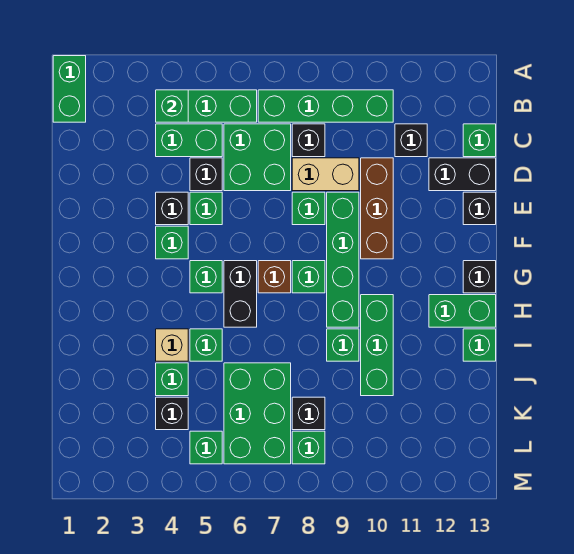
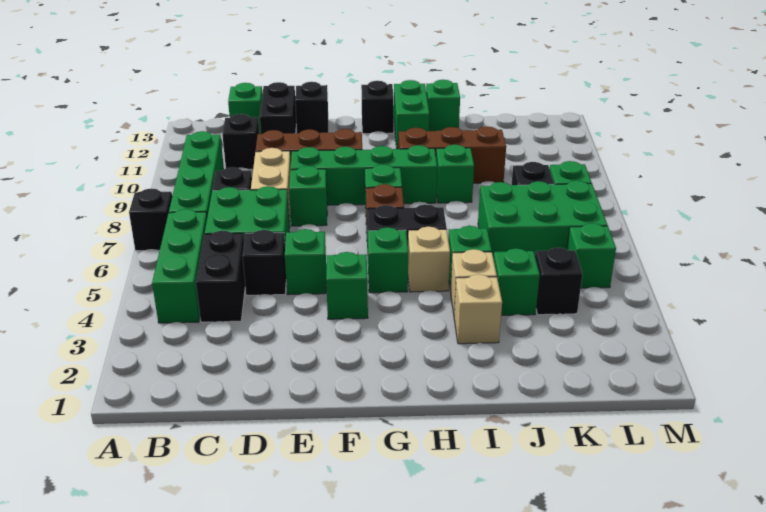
green brick A1:B1 level 1 -> none
green brick B4 level 2 -> none
green brick C4:C5 level 1 -> black brick C4:C5 level 1
black brick E4 level 1 -> black brick A7 level 1
none -> tan brick H5 level 1
green brick H10:J10 level 1 -> brown brick H10:J10 level 1
none -> tan brick I3 level 1

